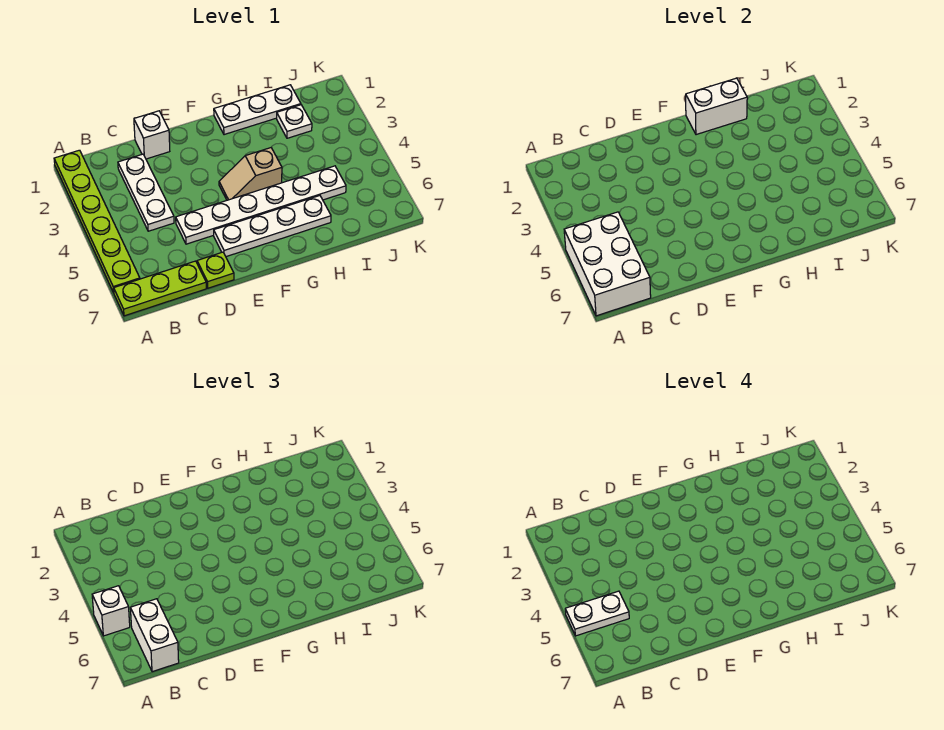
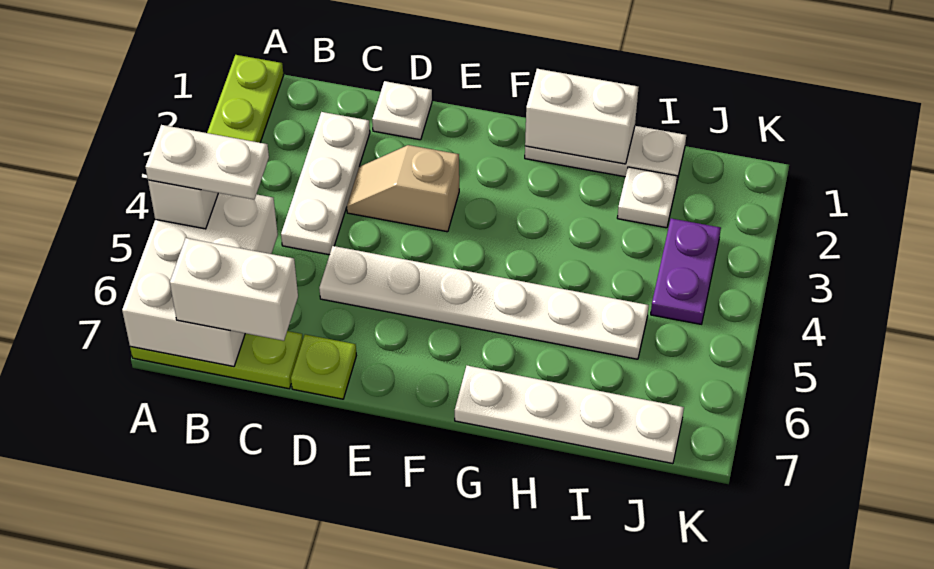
white brick B6:B7 level 3 -> white brick B7:C7 level 3
white brick D1 level 1 -> white plate D1 level 1
white plate E6:H6 level 1 -> white plate G7:J7 level 1
tan slope F4:G4 level 1 top G -> tan slope D3:E3 level 1 top E
none -> purple plate J3:J4 level 1

